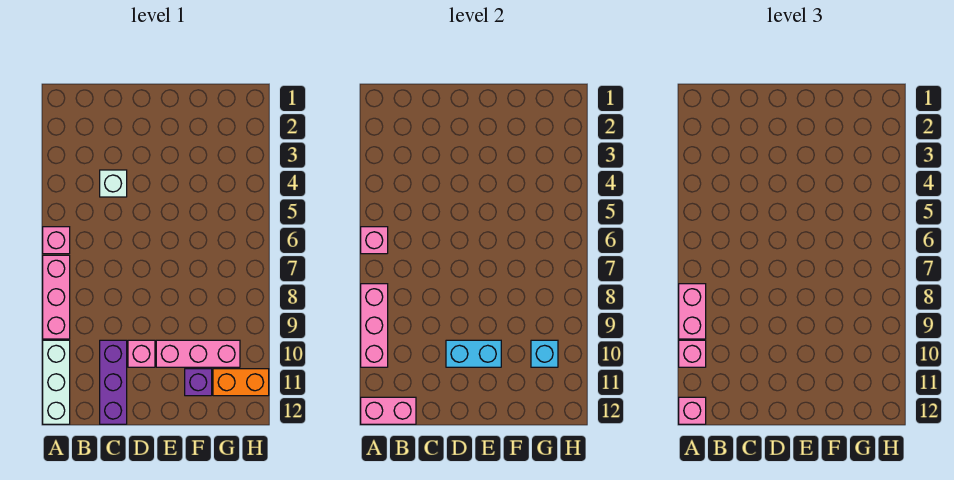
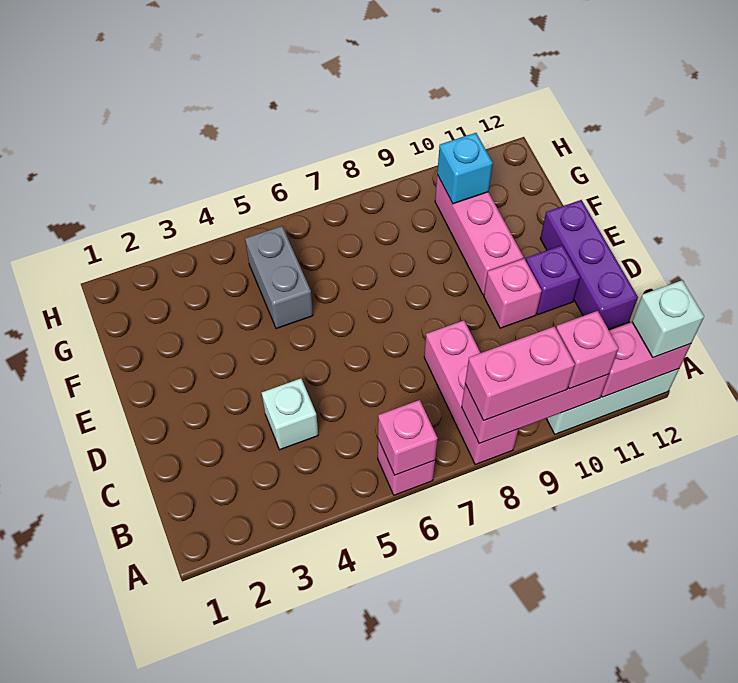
pink brick A7:A9 level 1 -> pink brick A8:C8 level 1
pink brick A12:B12 level 2 -> pink brick A11:A12 level 2
pink brick A12 level 3 -> white brick A12 level 3
purple brick C10:C12 level 1 -> purple brick C12:E12 level 1
cyan brick D10:E10 level 2 -> none
none -> grey brick F5:G5 level 1
purple brick F11 level 1 -> purple brick D11 level 1
orange brick G11:H11 level 1 -> none

